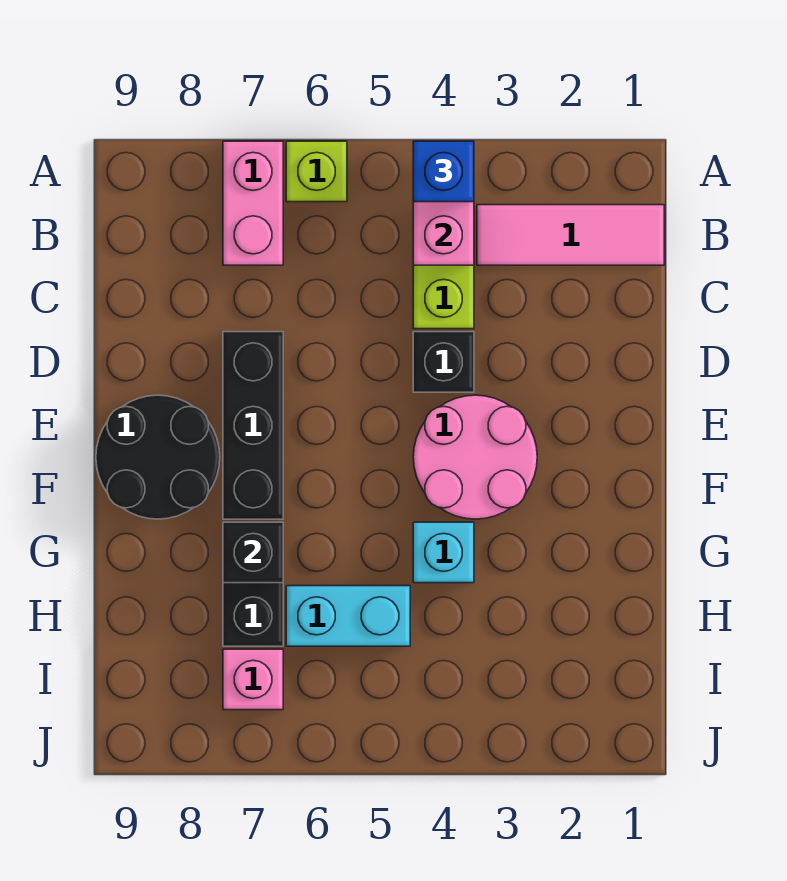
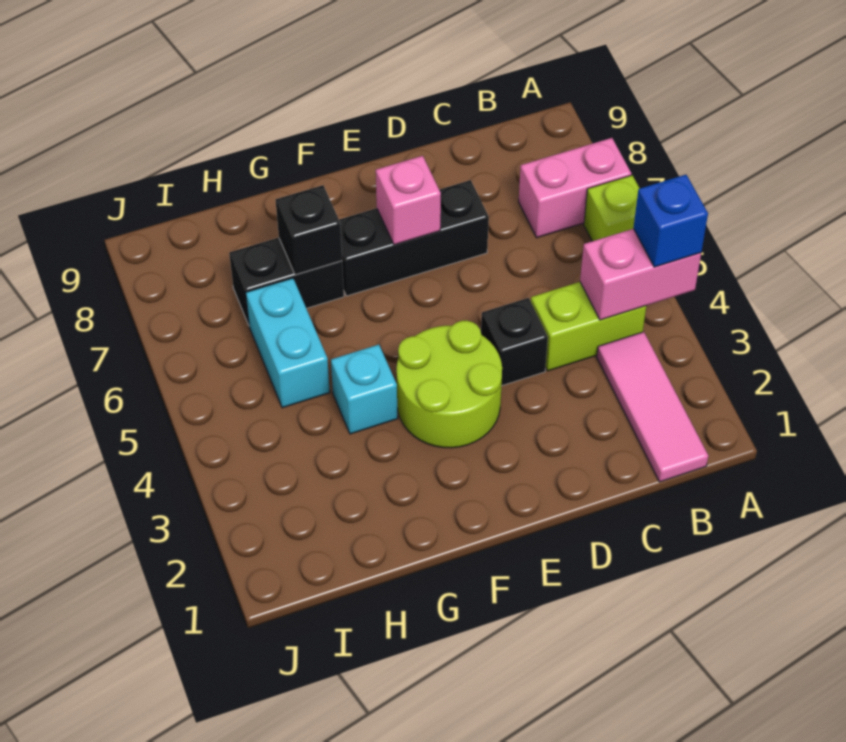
pink round brick E3:F4 level 1 -> lime round brick E3:F4 level 1
black round brick E8:F9 level 1 -> none
pink brick I7 level 1 -> pink brick E7 level 2

